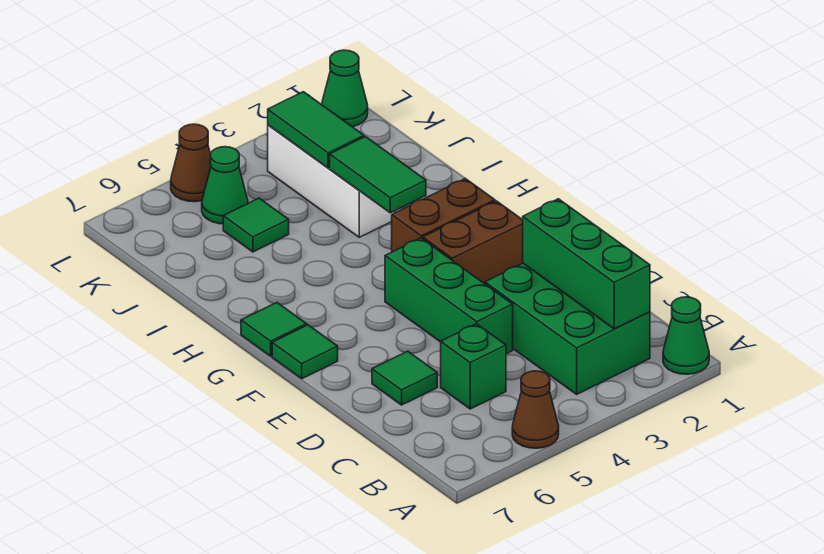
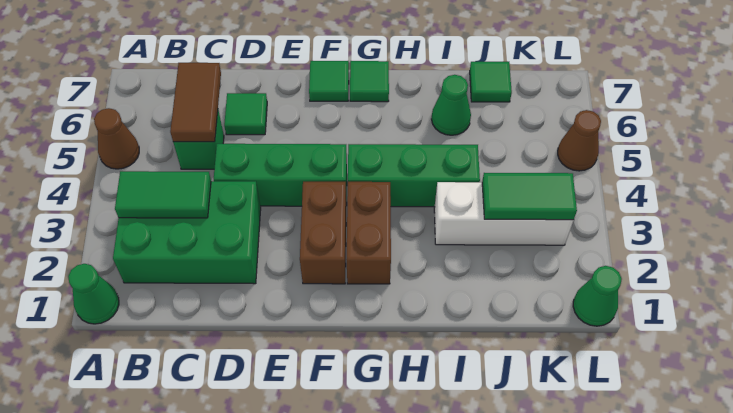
green brick B2:D2 level 2 -> green brick G4:I4 level 1
none -> brown tile C5:C6 level 2
green tile H3:I3 level 2 -> green tile B3:C3 level 2
green tile J5 level 1 -> green tile J7 level 1
green cone K5 level 1 -> green cone I6 level 1

